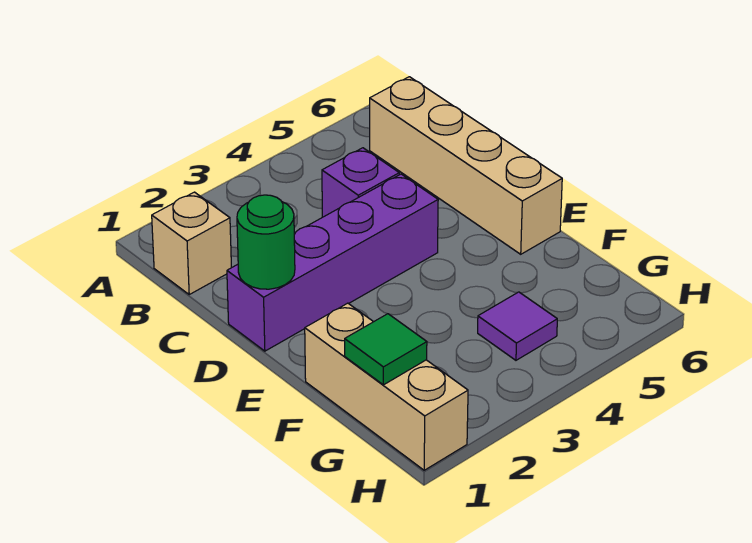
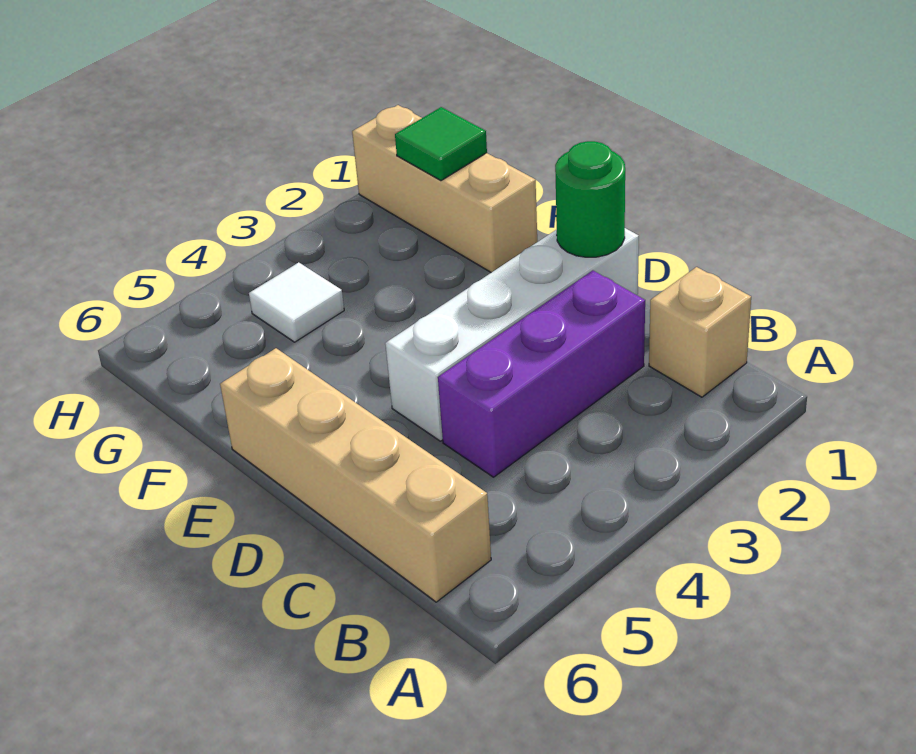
purple brick C4 level 1 -> purple brick C2:C4 level 1
purple brick D1:D4 level 1 -> white brick D1:D4 level 1
purple tile G4 level 1 -> white tile G4 level 1

